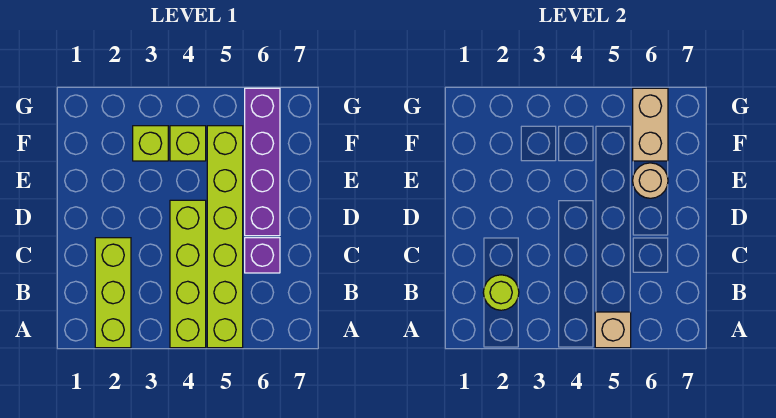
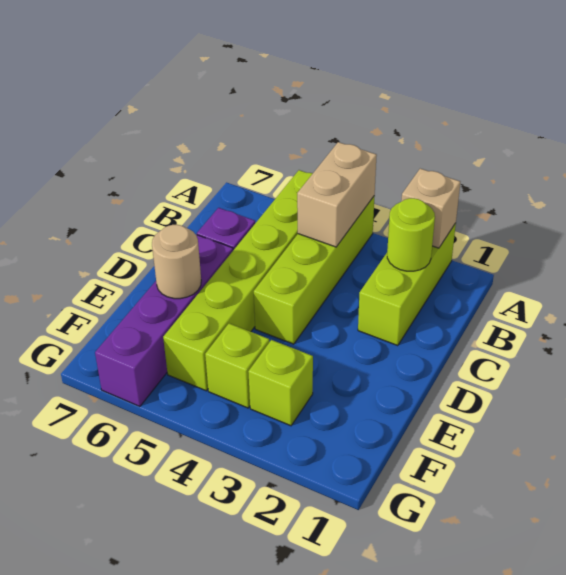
tan brick A5 level 2 -> tan brick A2 level 2
tan brick F6:G6 level 2 -> tan brick A4:B4 level 2

